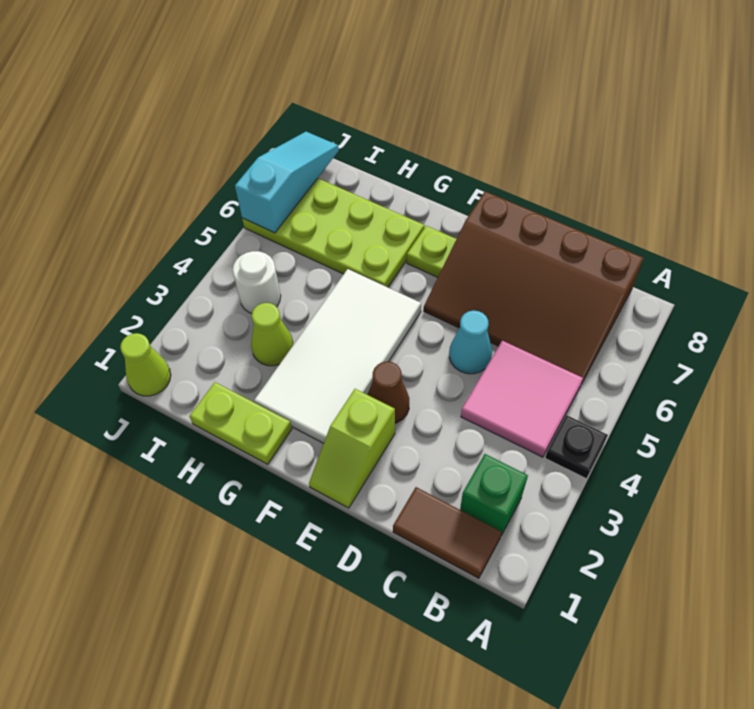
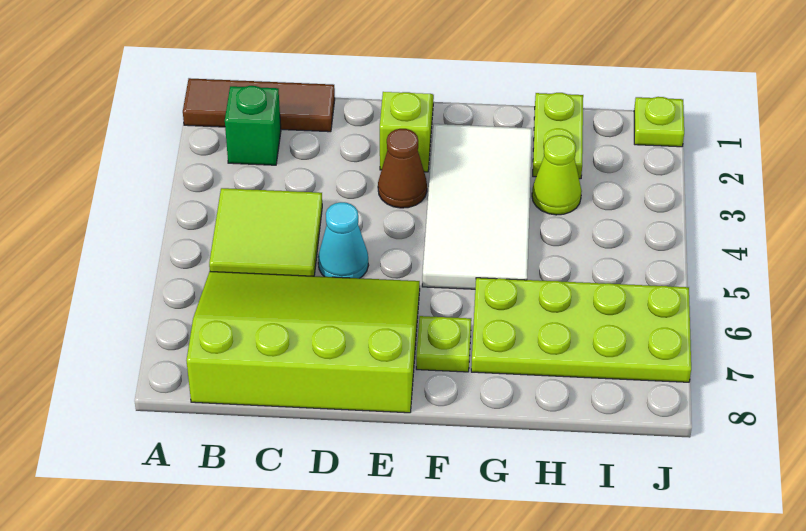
black plate A4 level 1 -> none
brown tile B1:C1 level 1 -> brown tile A1:C1 level 1
pink tile B4:C5 level 1 -> lime tile B4:C5 level 1
brown slope B6:E8 level 1 top 8 -> lime slope B6:E8 level 1 top 8
lime plate G1:H1 level 1 -> lime plate H1:H2 level 1
white round brick I4 level 1 -> none
lime cone J1 level 1 -> lime plate J1 level 1
cyan slope J6:J8 level 2 top 6 -> none

